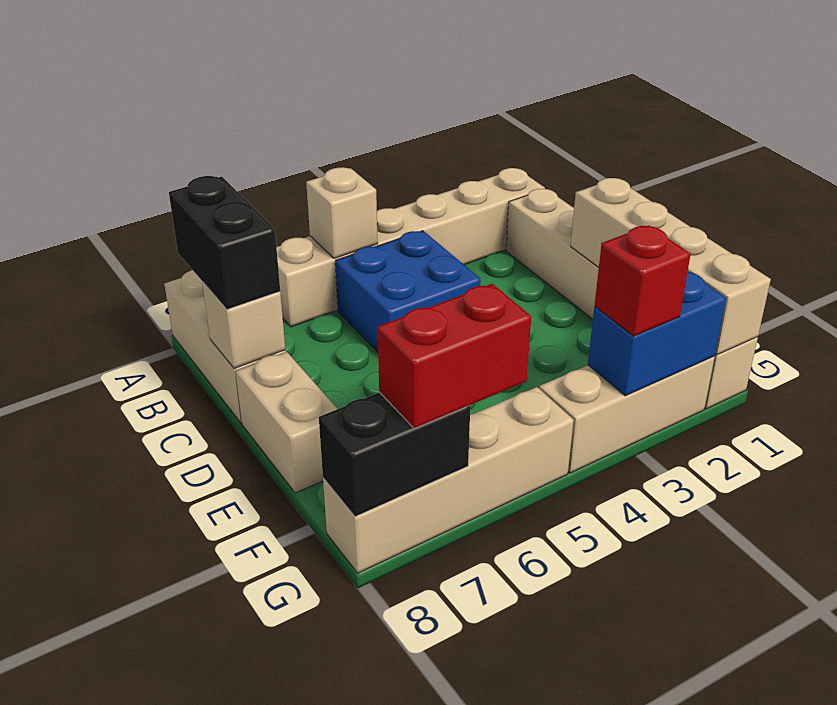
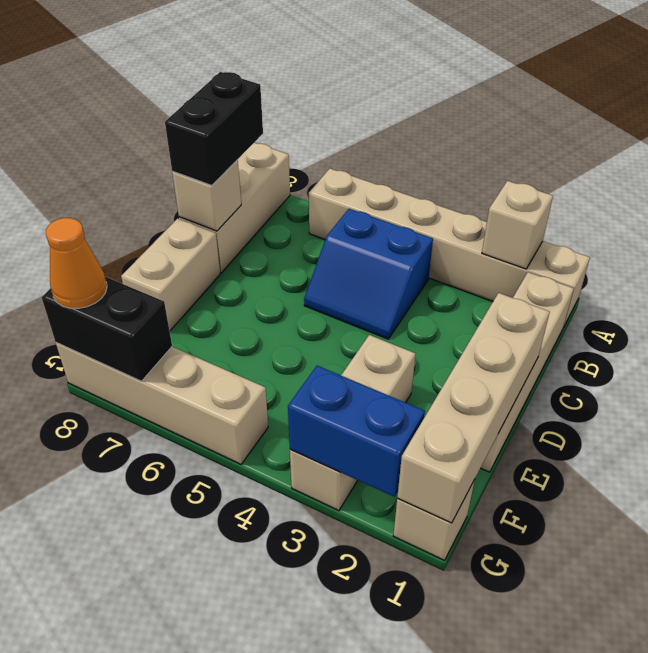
tan brick A5 level 2 -> tan brick A2 level 2
blue brick B4:C5 level 1 -> blue slope B4:C5 level 1 top B
tan brick G2:G4 level 1 -> tan brick E3:G3 level 1
red brick G3 level 3 -> none
red brick G6:G7 level 3 -> none
none -> orange cone G8 level 3

